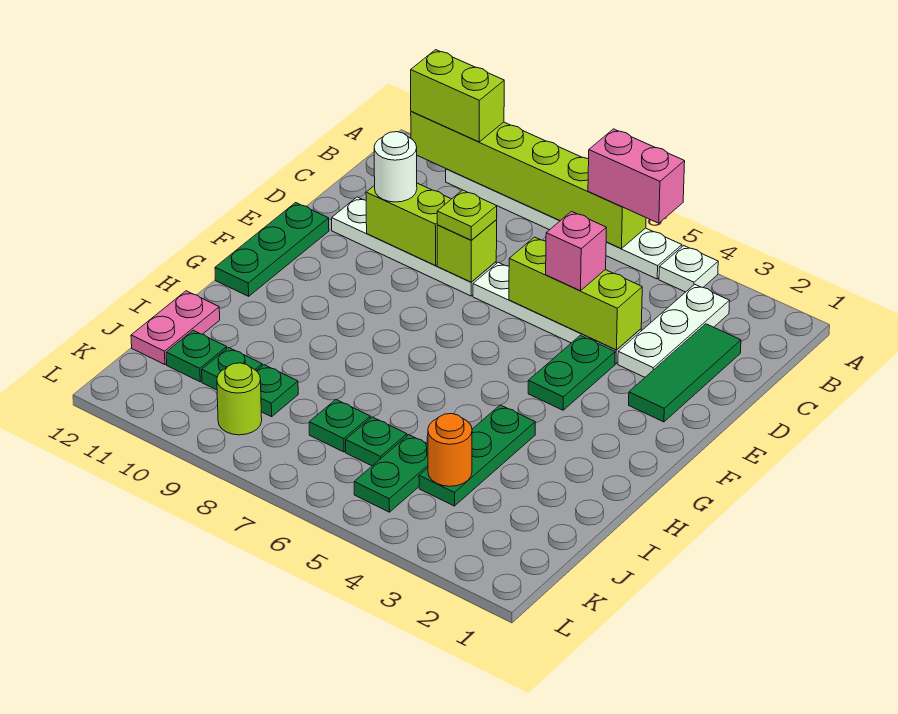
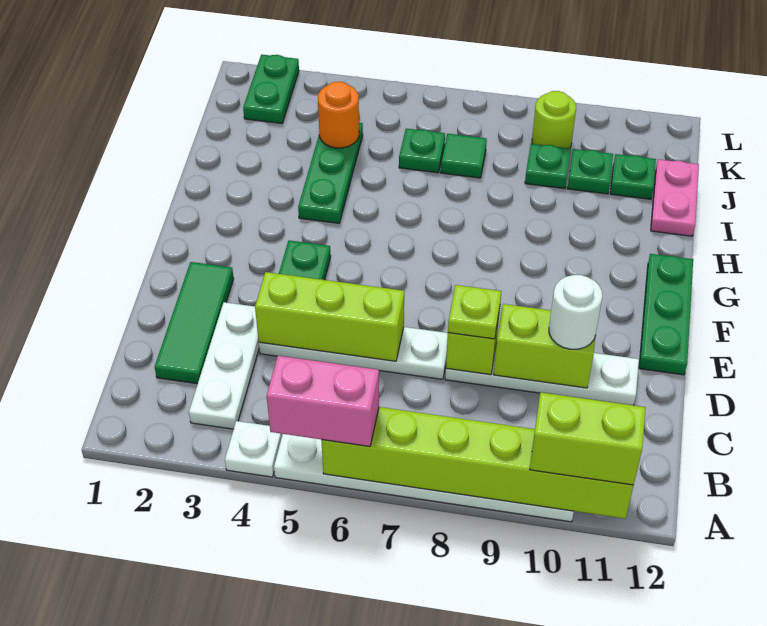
pink brick D5 level 3 -> none
green plate J5:K5 level 1 -> green plate K2:L2 level 1
green plate J7 level 1 -> green tile J7 level 1

